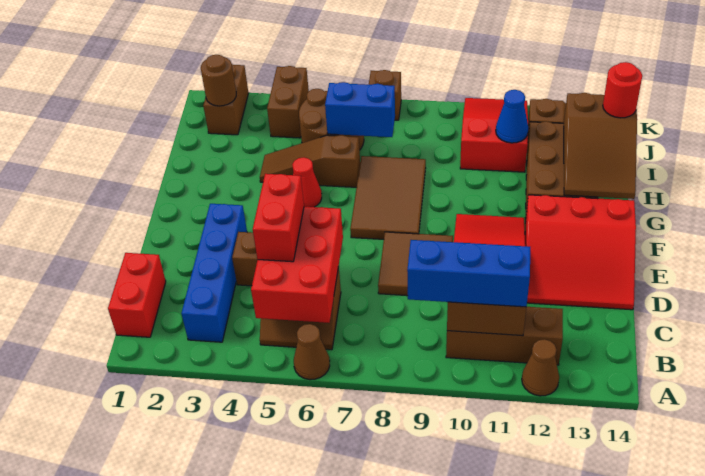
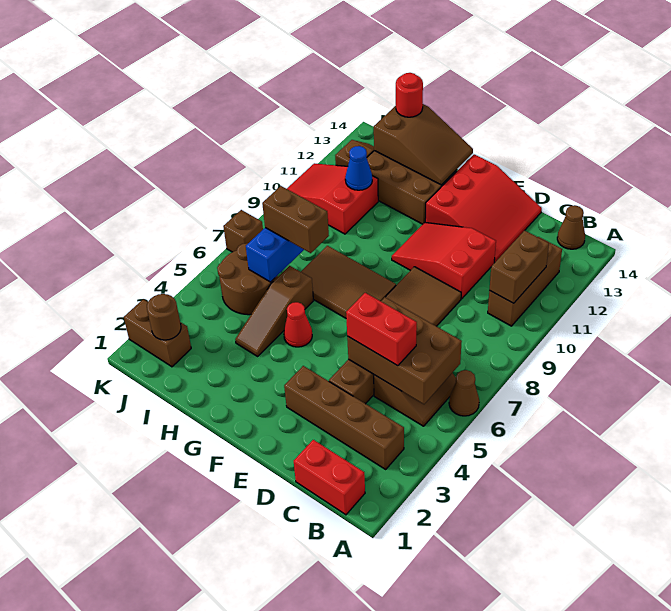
brown cone A12 level 1 -> brown cone B14 level 1
blue brick B3:E3 level 1 -> brown brick B3:E3 level 1
red brick B5:D6 level 2 -> brown brick B5:D6 level 2
blue brick B9:B11 level 3 -> none
brown brick J4:K4 level 1 -> brown brick H7:I7 level 3

